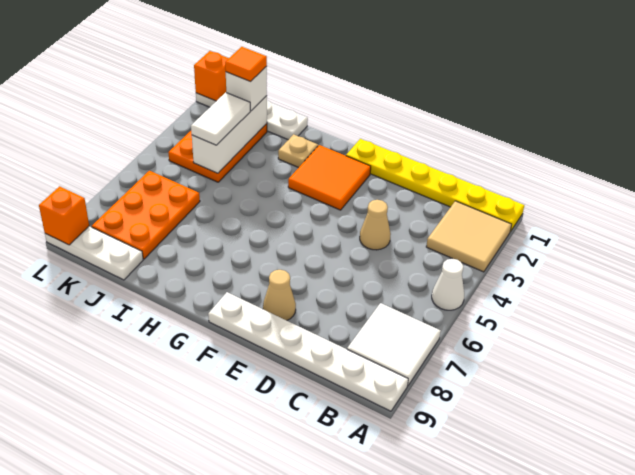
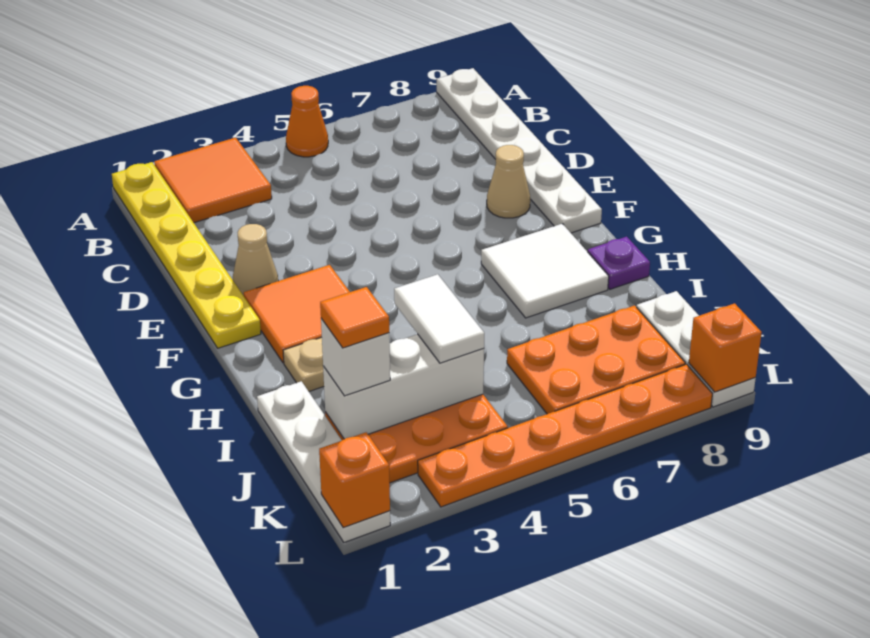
tan tile A2:B3 level 1 -> orange tile A2:B3 level 1
white cone A5 level 1 -> orange cone A5 level 1
white tile A7:B8 level 1 -> white tile G7:H8 level 1
tan cone D4 level 1 -> tan cone E2 level 1
none -> purple plate H9 level 1
white tile J3:J4 level 3 -> white tile I4:J4 level 3
none -> orange plate L3:L8 level 1

